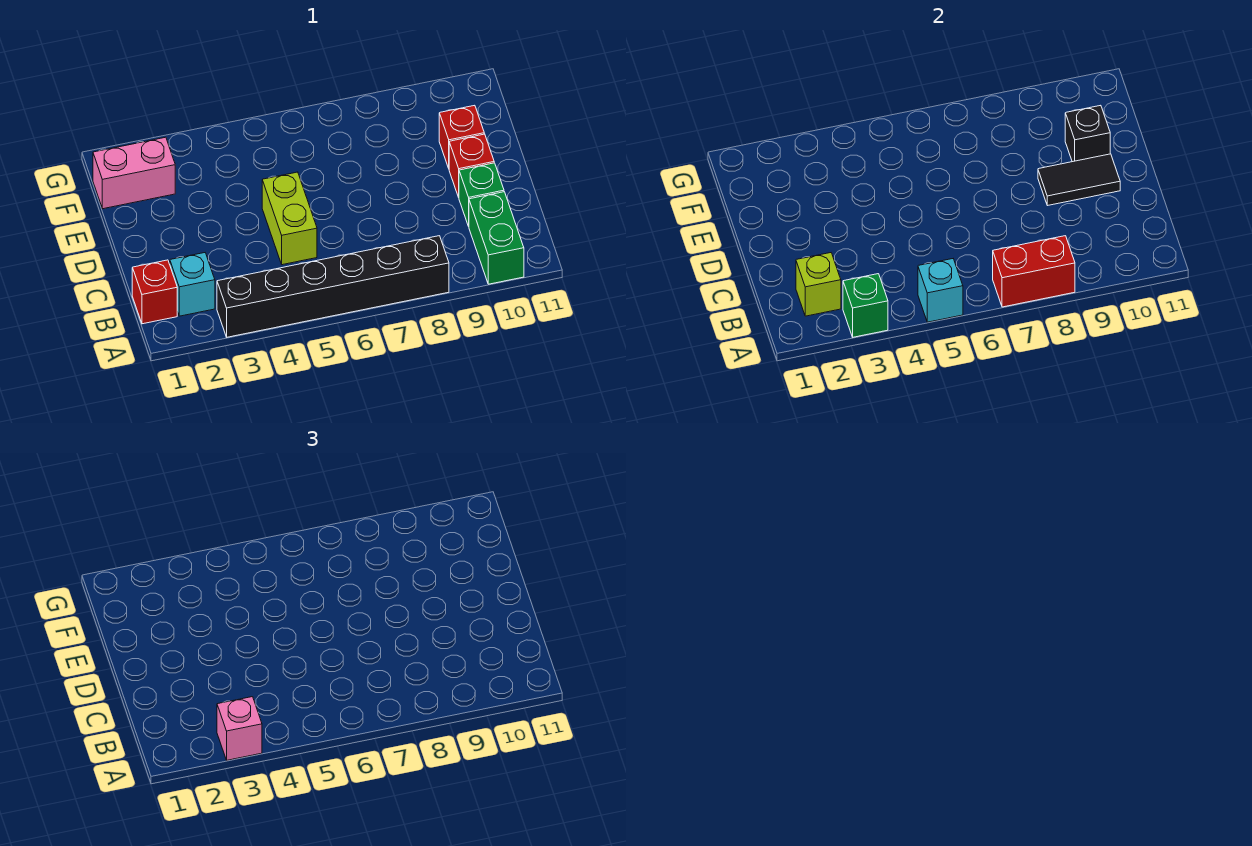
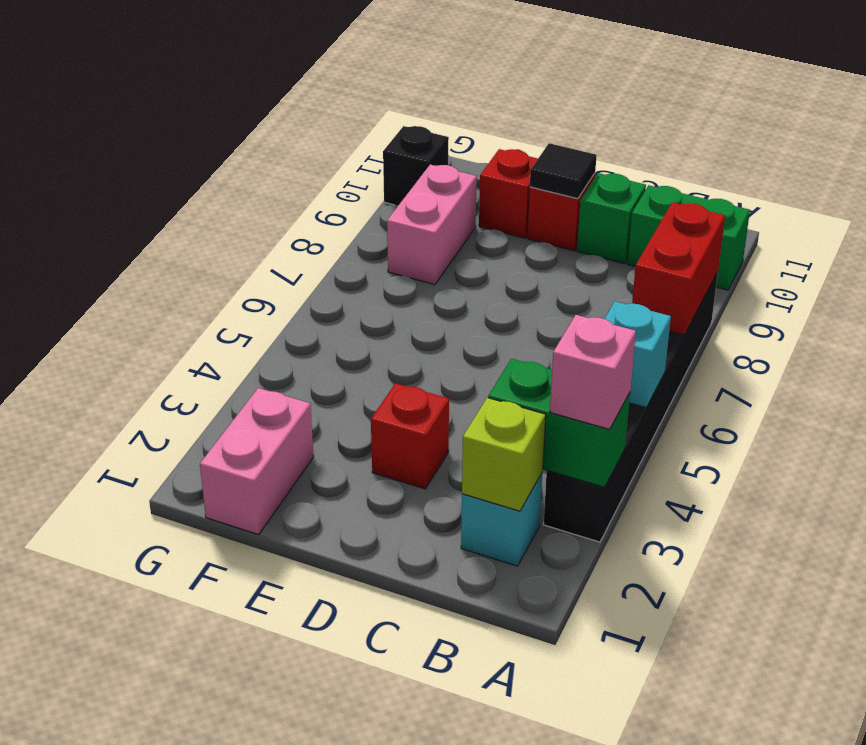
green brick A3 level 2 -> green brick A3:B3 level 2
red brick B1 level 1 -> red brick D3 level 1
lime brick C5:D5 level 1 -> none
black tile D9:D10 level 2 -> black tile D10 level 2
black brick E10 level 2 -> black brick G10 level 1
none -> pink brick F8:F9 level 1

